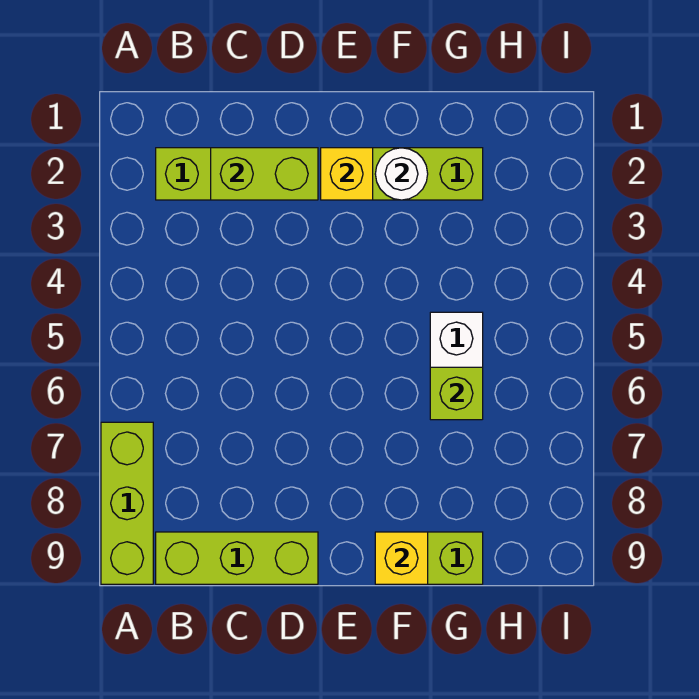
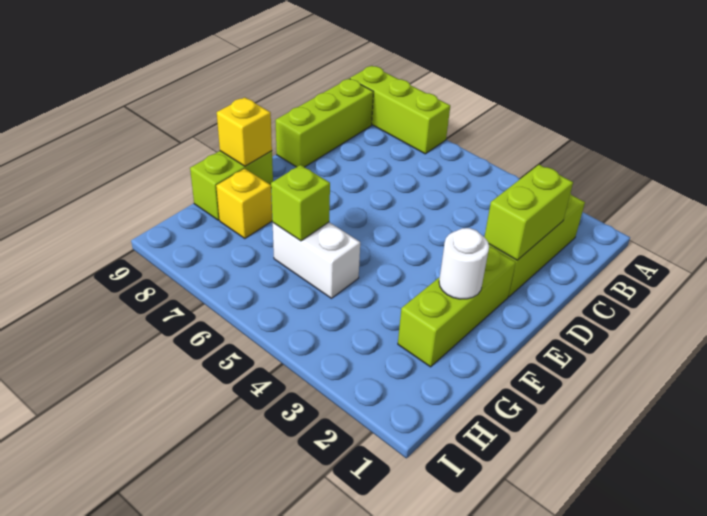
yellow brick E2 level 2 -> yellow brick G8 level 1

